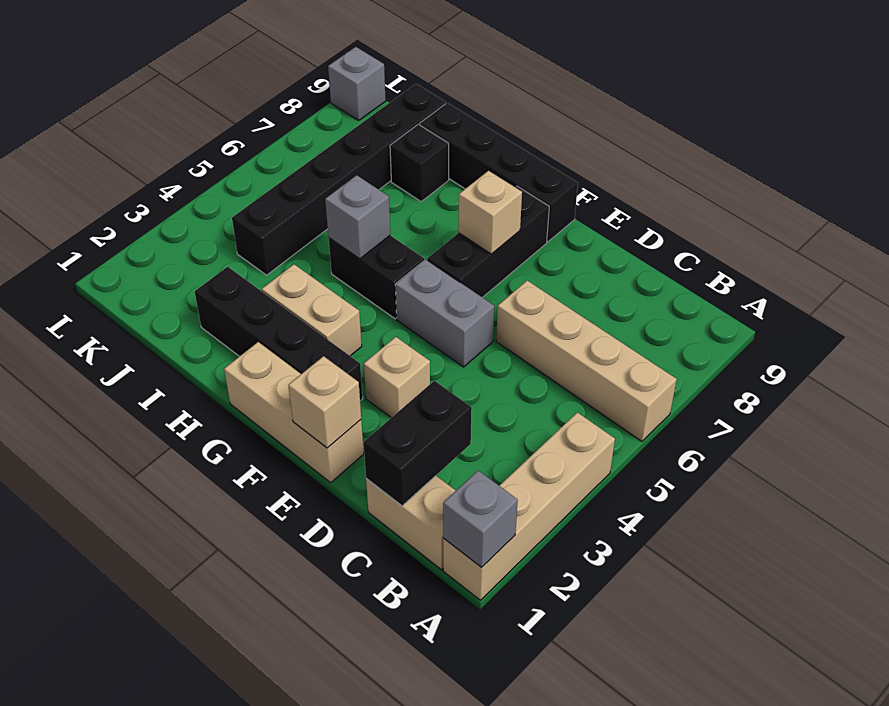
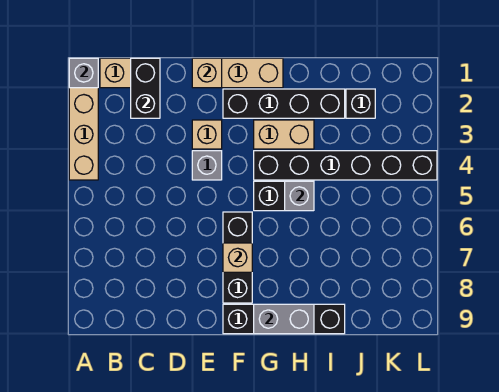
tan brick A6:D6 level 1 -> none
grey brick E5:F5 level 1 -> grey brick G9:H9 level 2
black brick I8 level 1 -> black brick J2 level 1
black brick J4:J9 level 1 -> black brick G4:L4 level 1
grey brick L9 level 1 -> grey brick E4 level 1

